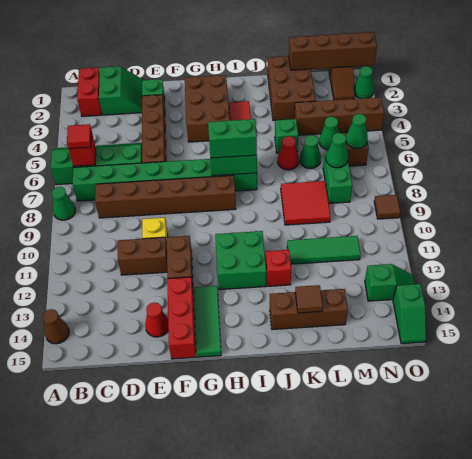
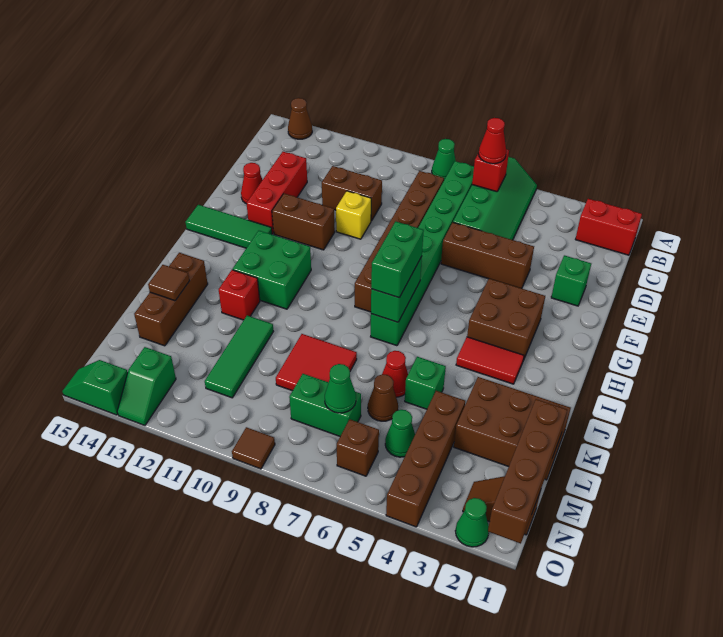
red tile B6 level 3 -> red cone B6 level 3
green slope C1:D2 level 1 top C -> none
brown brick D11:E11 level 1 -> brown brick D10:D11 level 1
brown brick E3:E6 level 1 -> brown brick E4:E6 level 1
red brick F13:F15 level 1 -> red brick D13:F13 level 1
brown brick G2:H4 level 1 -> brown brick G3:H4 level 1
green cone L6 level 1 -> brown cone L6 level 1
green cone N6 level 2 -> none

